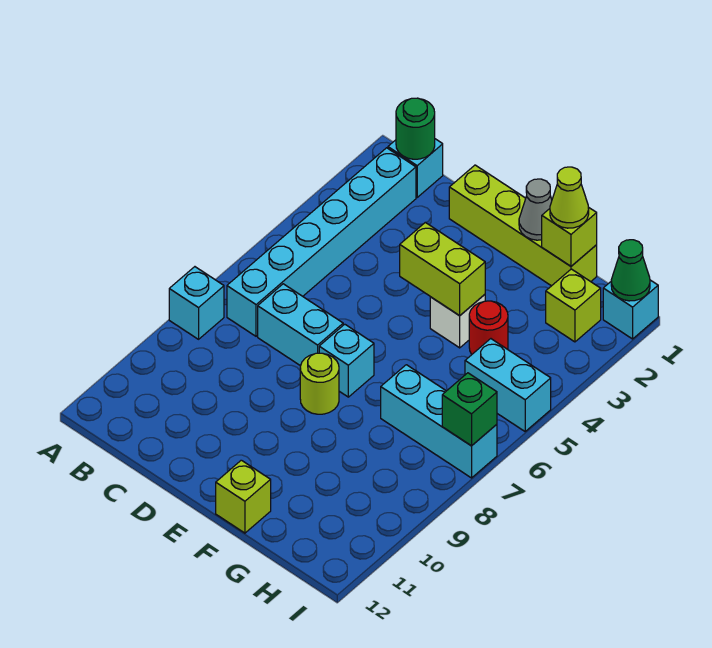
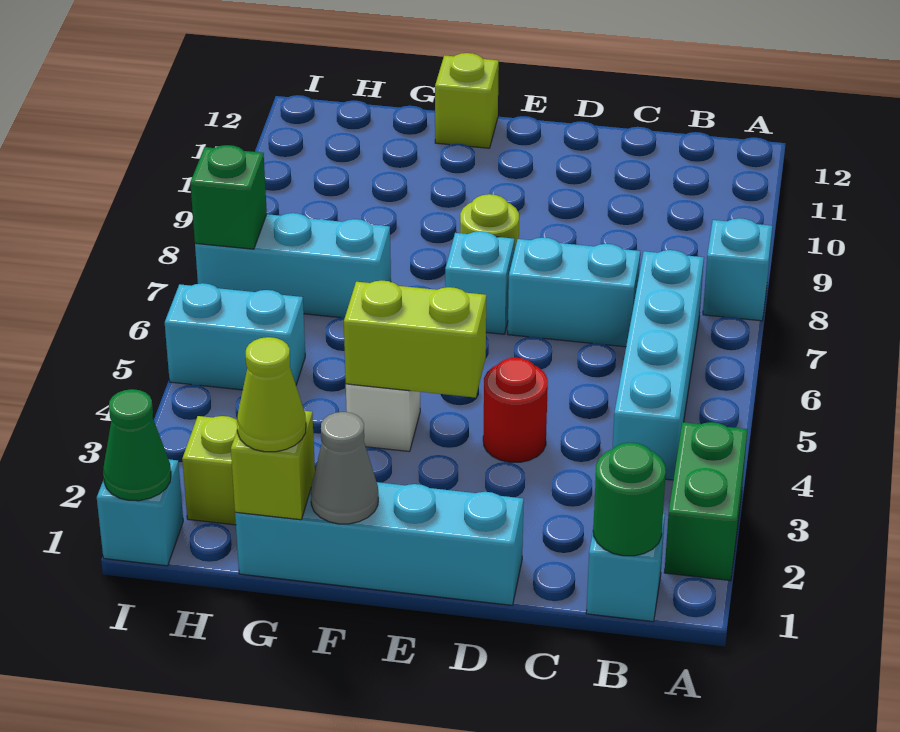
none -> green brick A2:A3 level 1
cyan brick B2:B7 level 1 -> cyan brick B4:B7 level 1
lime brick D1:G1 level 1 -> cyan brick D1:G1 level 1
red round brick G4 level 1 -> red round brick D4 level 1

